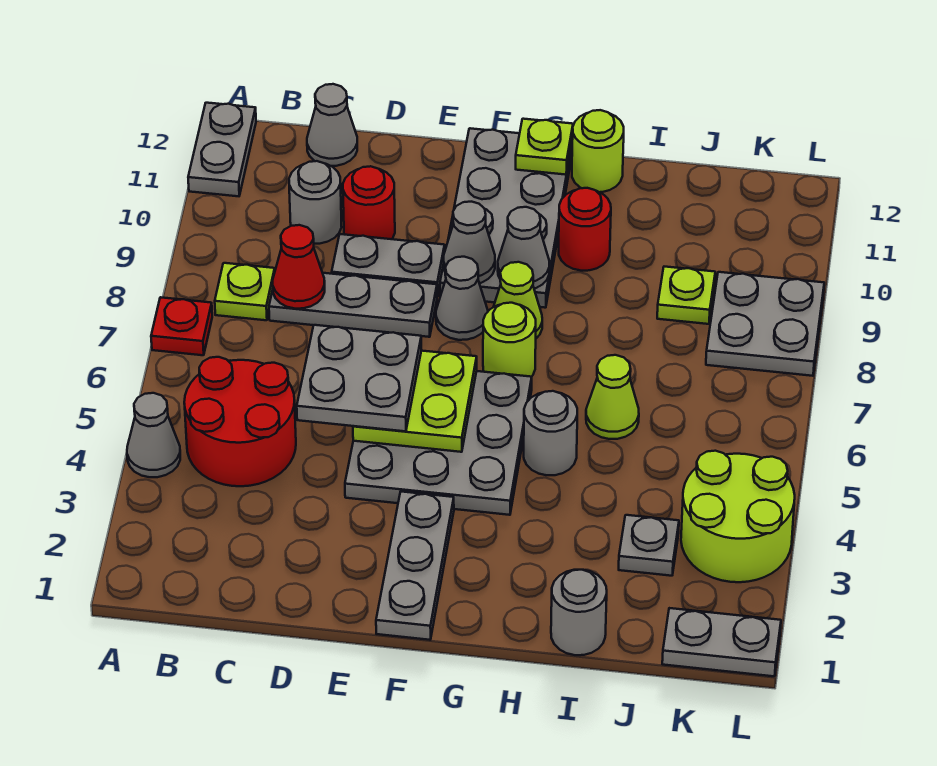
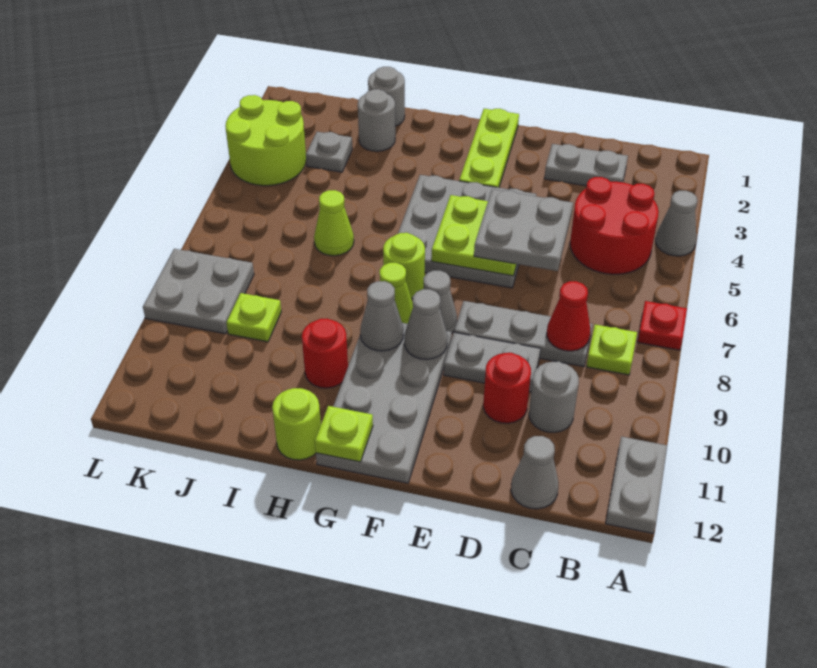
grey plate F1:F3 level 1 -> lime plate F1:F3 level 1
grey round brick H5 level 1 -> grey round brick I2 level 1
grey plate K1:L1 level 1 -> grey plate C2:D2 level 1

